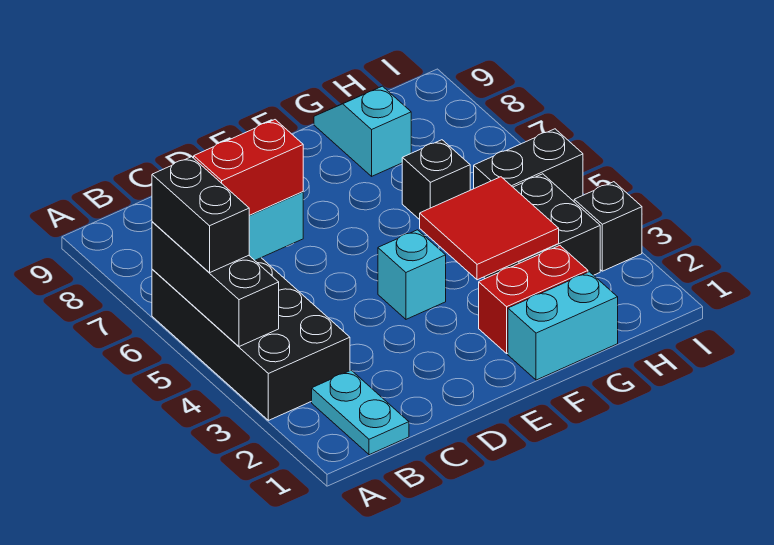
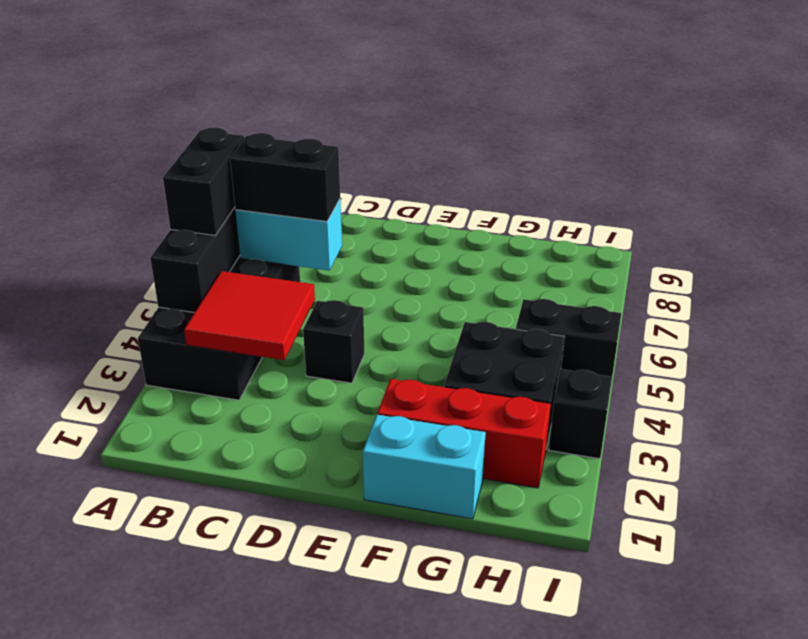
cyan plate B1:B2 level 1 -> none
red brick B6:C6 level 3 -> black brick B6:C6 level 3
cyan brick E4 level 1 -> none
red brick F2:G2 level 1 -> red brick F2:H2 level 1
red tile F3:G4 level 2 -> red tile B3:C4 level 2
black brick G6 level 1 -> black brick D4 level 1
cyan slope G8:G9 level 1 top 8 -> none

